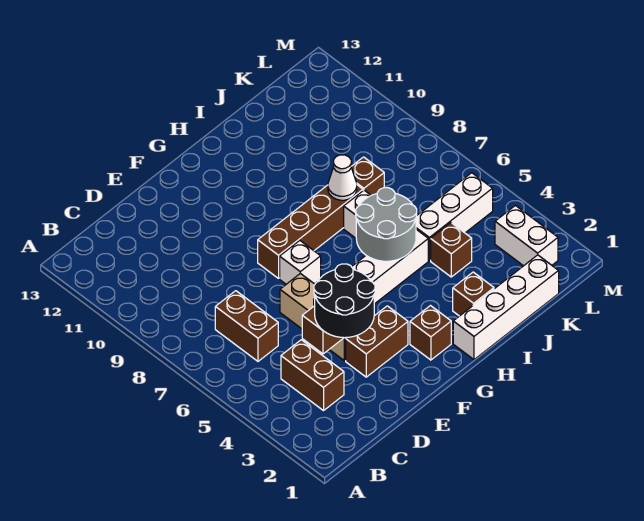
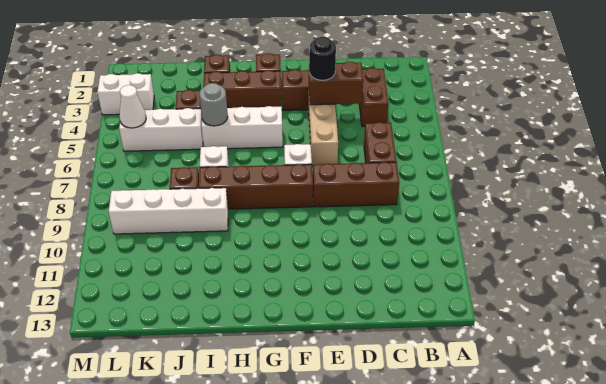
none -> brown brick C8:E8 level 1
black round brick D3:E4 level 3 -> black round brick E4 level 3
none -> brown brick G3:I3 level 1
white brick H1:K1 level 1 -> white brick I9:L9 level 1
grey round brick H5:I6 level 2 -> grey round brick I5 level 2
white cone I8 level 2 -> white cone L5 level 2
white brick L2:L3 level 1 -> white brick L3:M3 level 1

